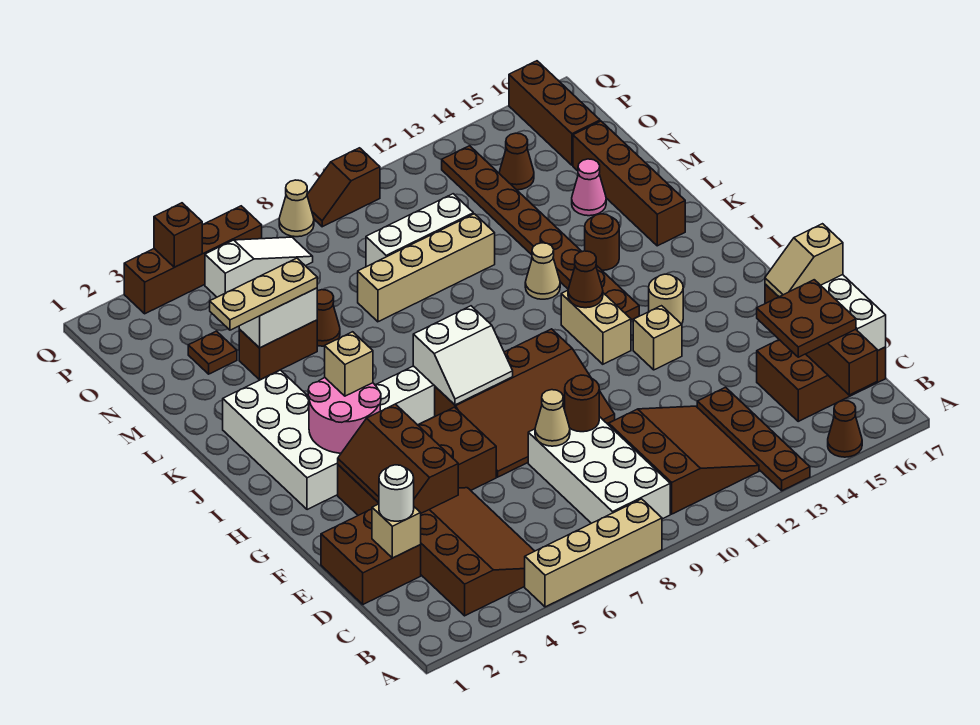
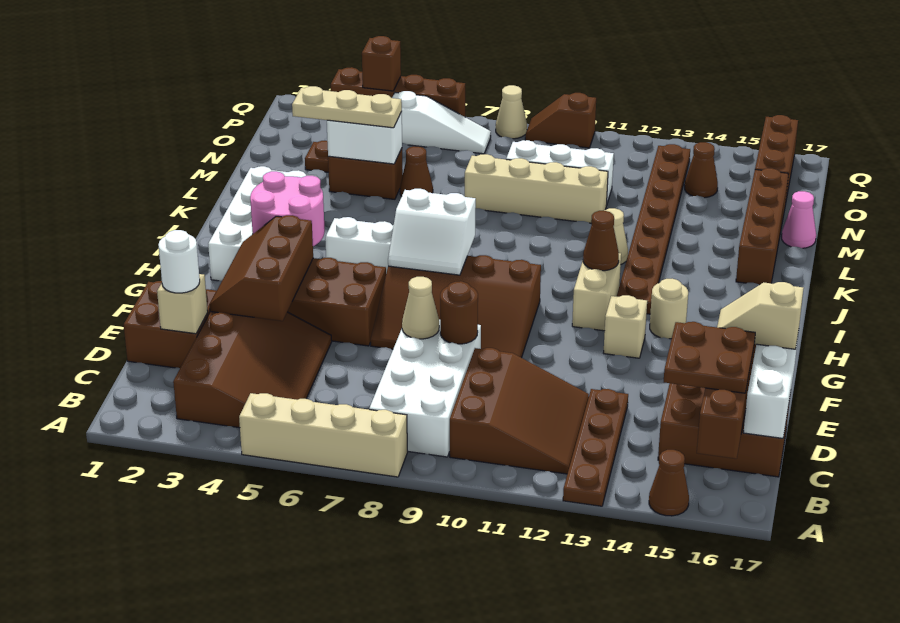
tan brick I4 level 3 -> none
brown round brick K14 level 1 -> none
pink cone M15 level 1 -> pink cone M17 level 1

